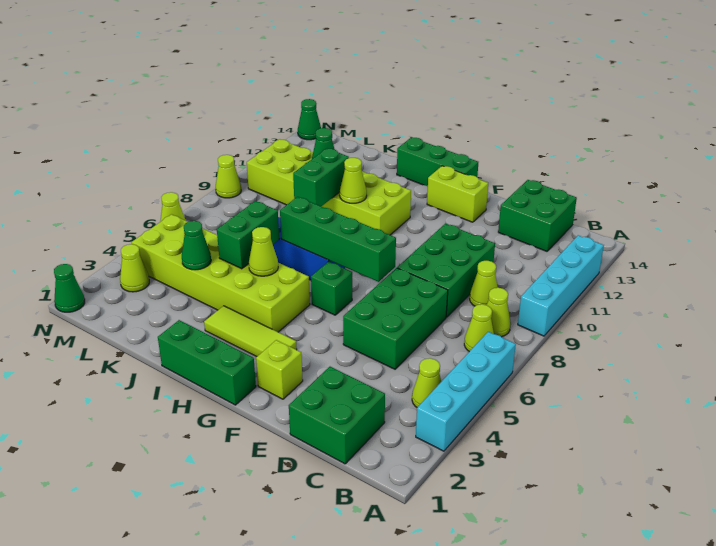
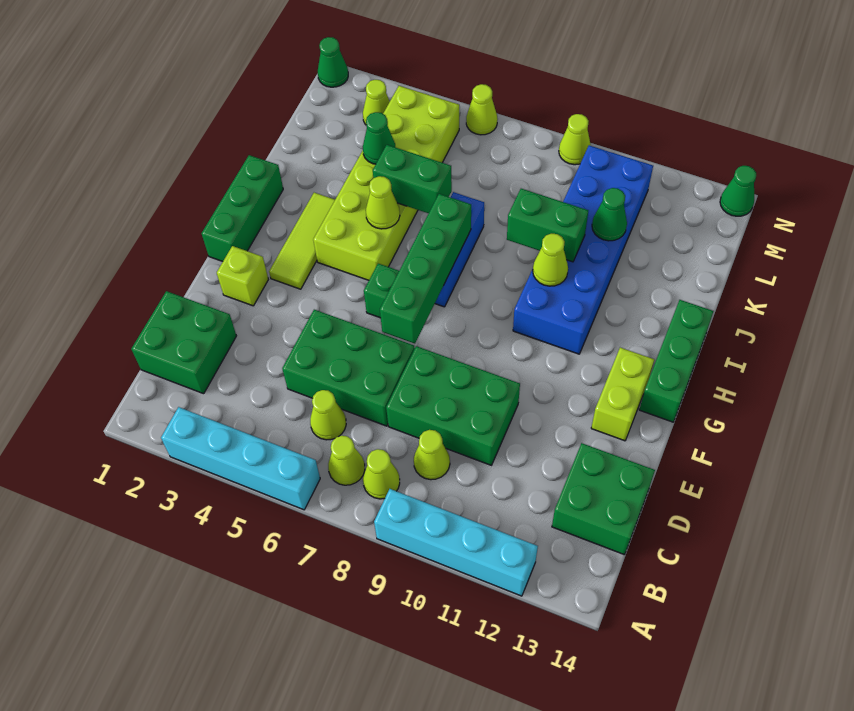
lime cone B4 level 1 -> lime cone C6 level 1
lime brick H10:M11 level 1 -> blue brick H10:M11 level 1

